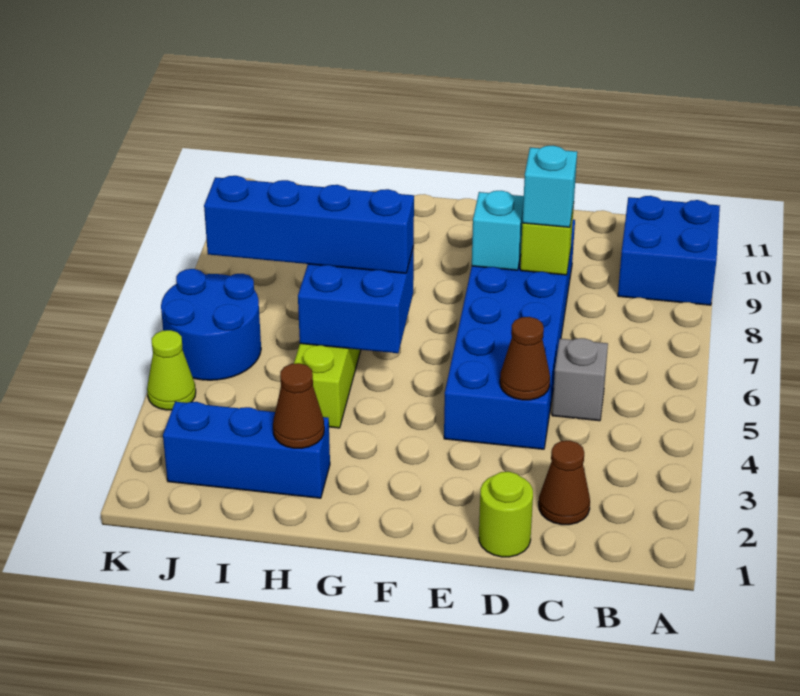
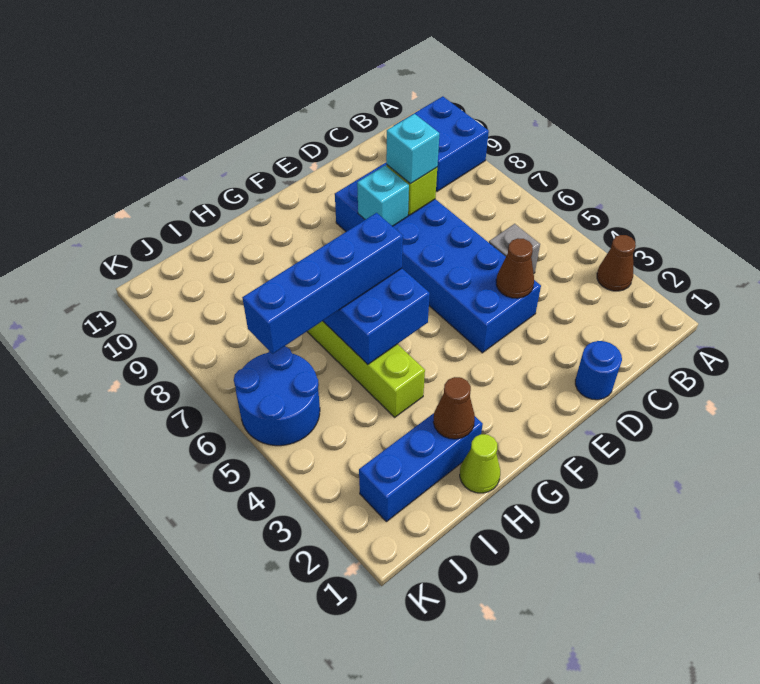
brown cone C2 level 1 -> brown cone A3 level 1
lime round brick D1 level 1 -> blue round brick D1 level 1
lime cone K4 level 1 -> lime cone H1 level 1

